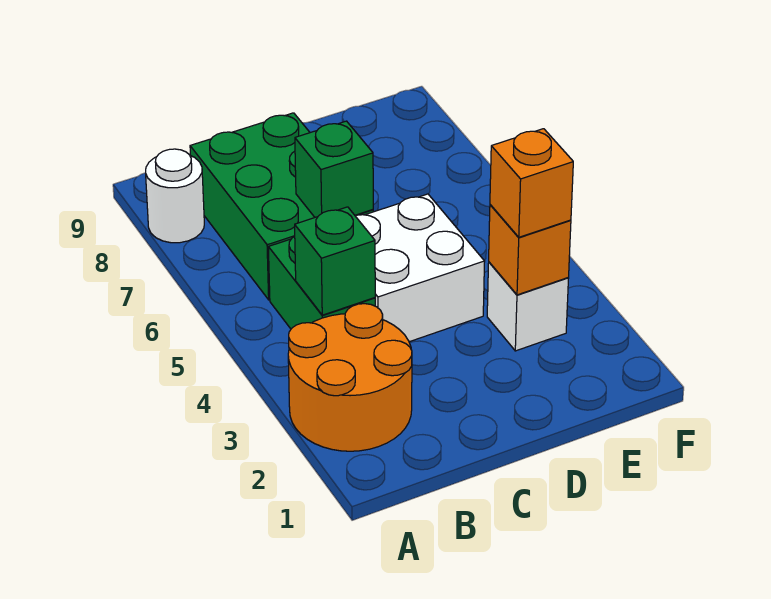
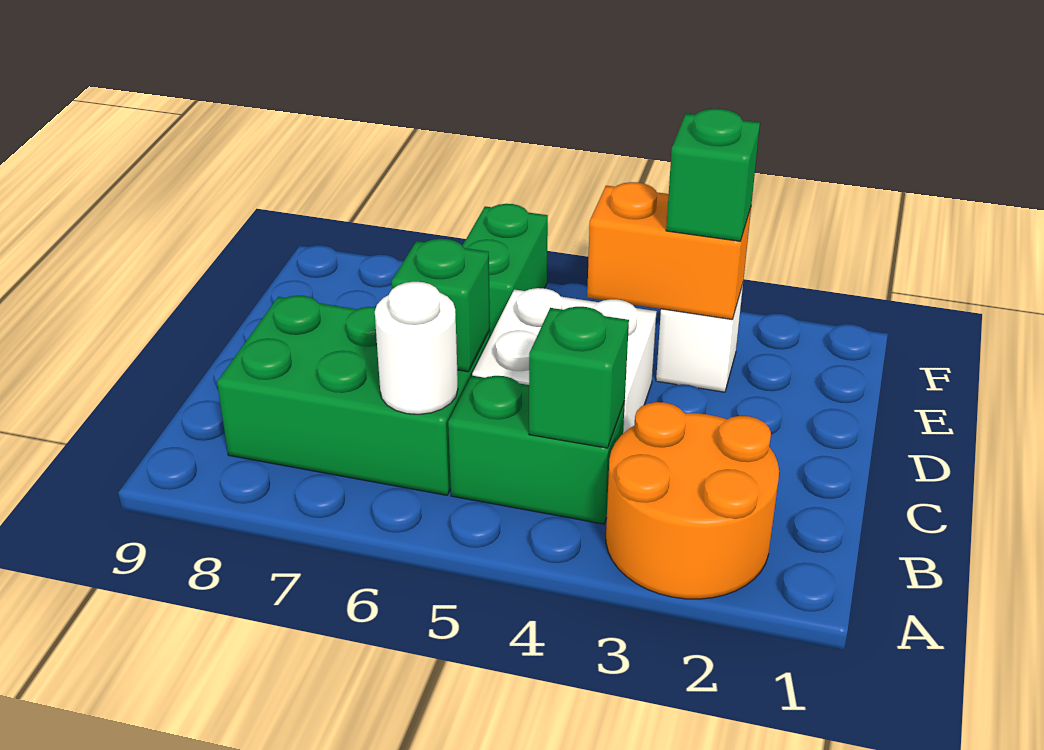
white round brick A8 level 1 -> white round brick B6 level 2
orange brick E3 level 2 -> orange brick E3:E4 level 2
orange brick E3 level 3 -> green brick E3 level 3
none -> green brick E6:F6 level 1

